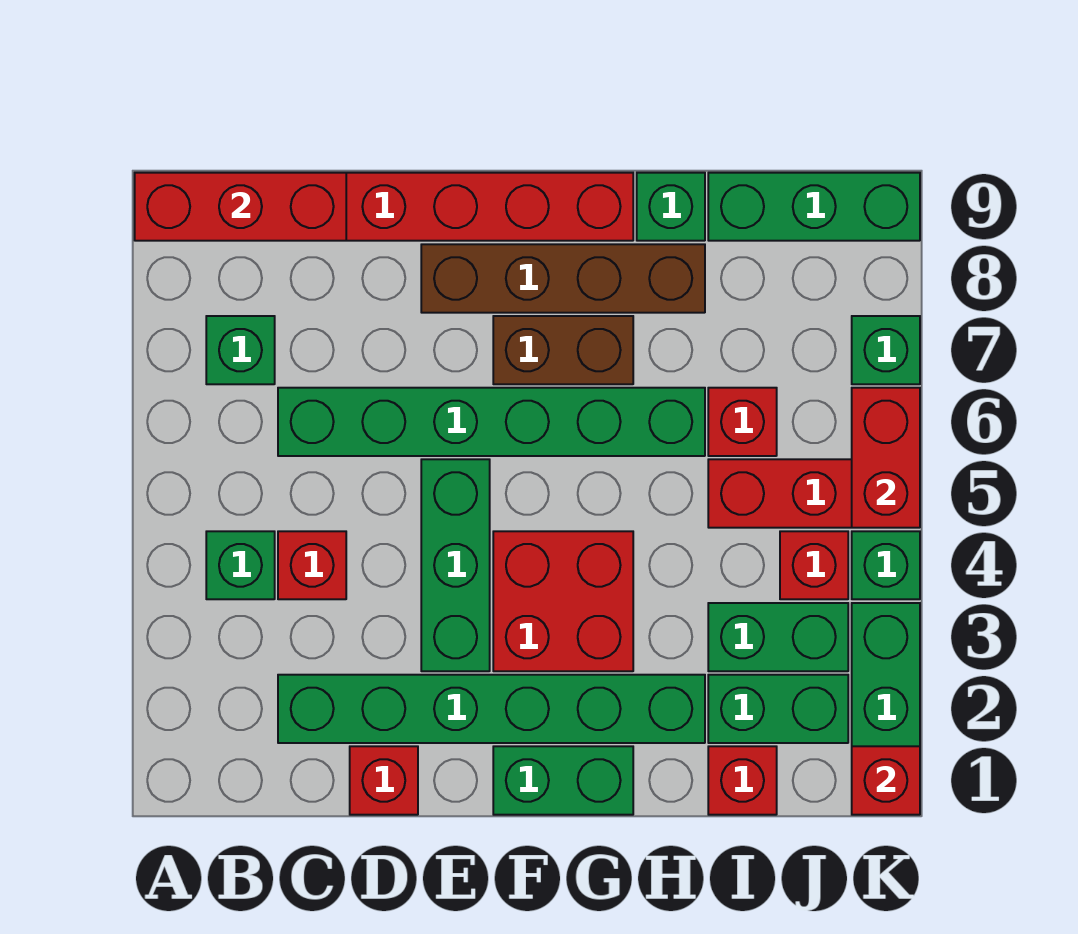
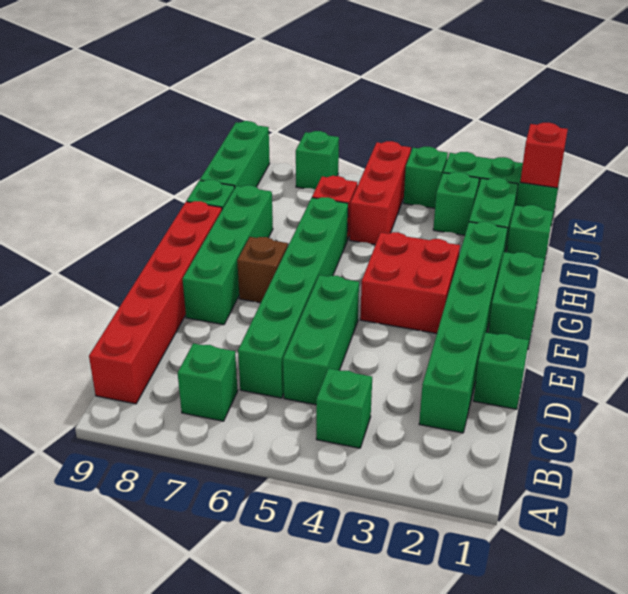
red brick A9:C9 level 2 -> none
red brick C4 level 1 -> none
red brick D1 level 1 -> green brick D1 level 1
green brick E3:E5 level 1 -> green brick C5:E5 level 1
brown brick E8:H8 level 1 -> green brick E8:H8 level 1
brown brick F7:G7 level 1 -> brown brick F7 level 1
red brick I1 level 1 -> green brick I1 level 1
green brick I3:J3 level 1 -> green brick J3 level 1
red brick J4 level 1 -> none
red brick K5:K6 level 2 -> none

